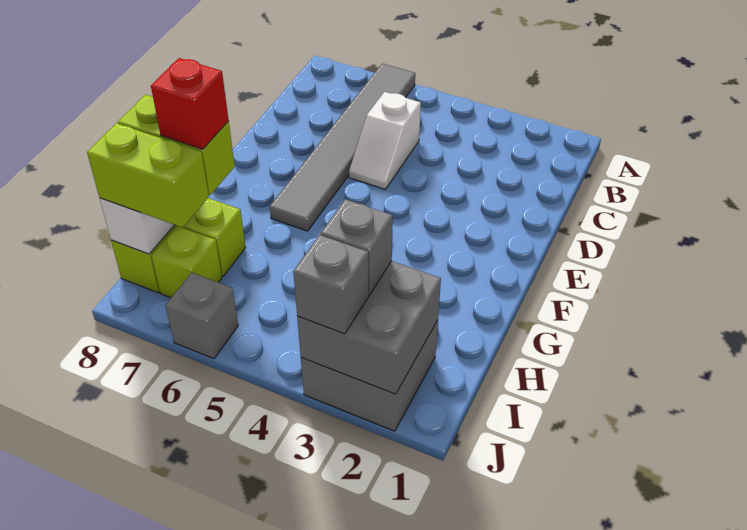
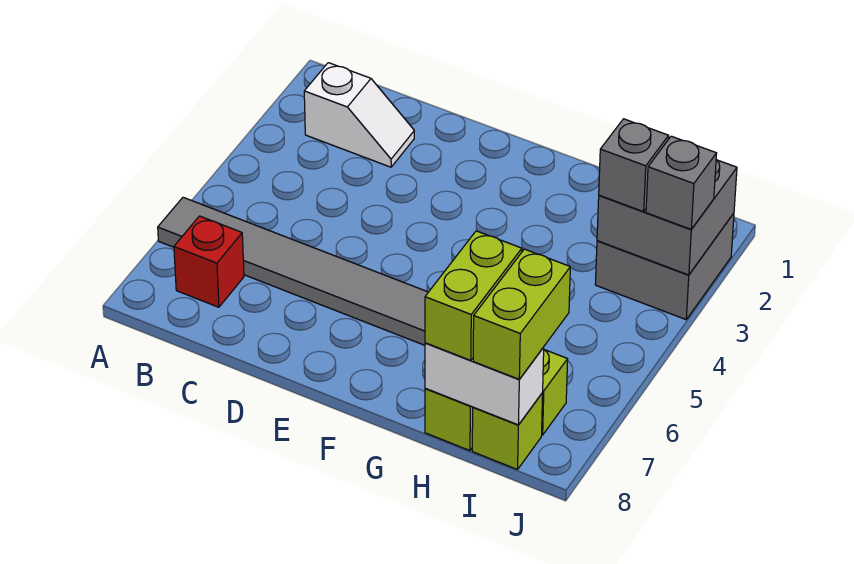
white slope C5:D5 level 1 top C -> white slope B2:C2 level 1 top B
red brick H7 level 4 -> red brick B7 level 1
grey brick J6 level 1 -> none

